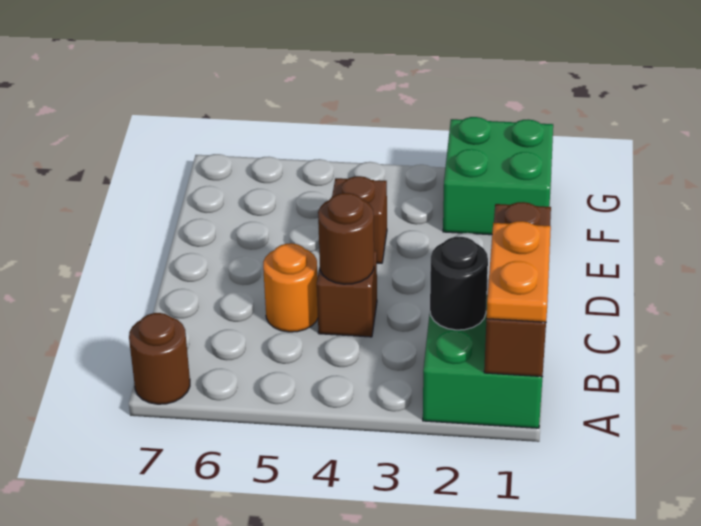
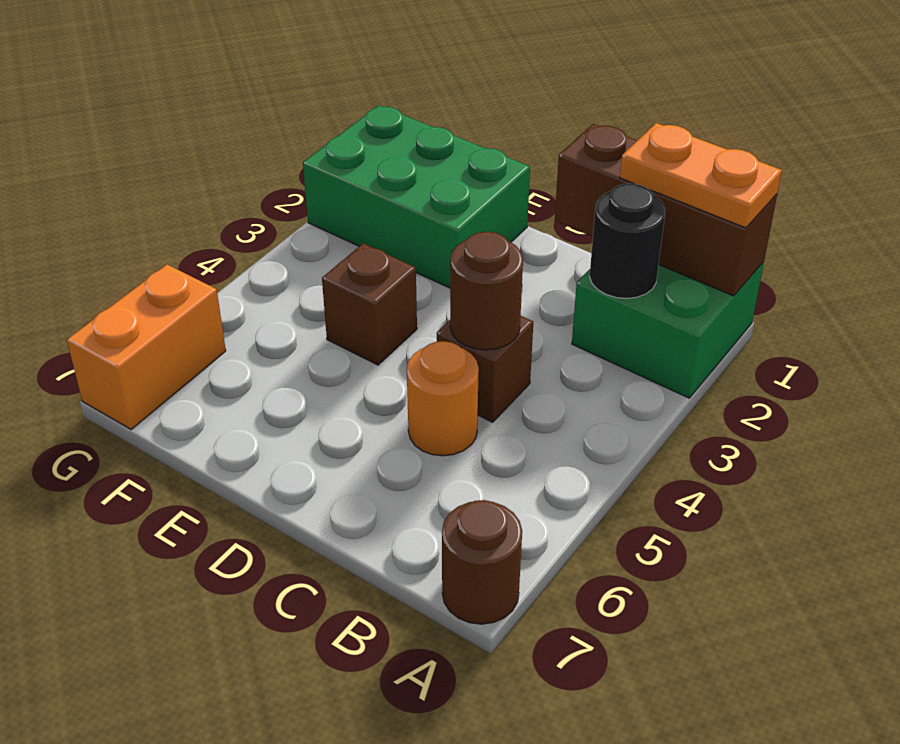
green brick F1:G2 level 1 -> green brick E1:G2 level 1
none -> orange brick G6:G7 level 1

